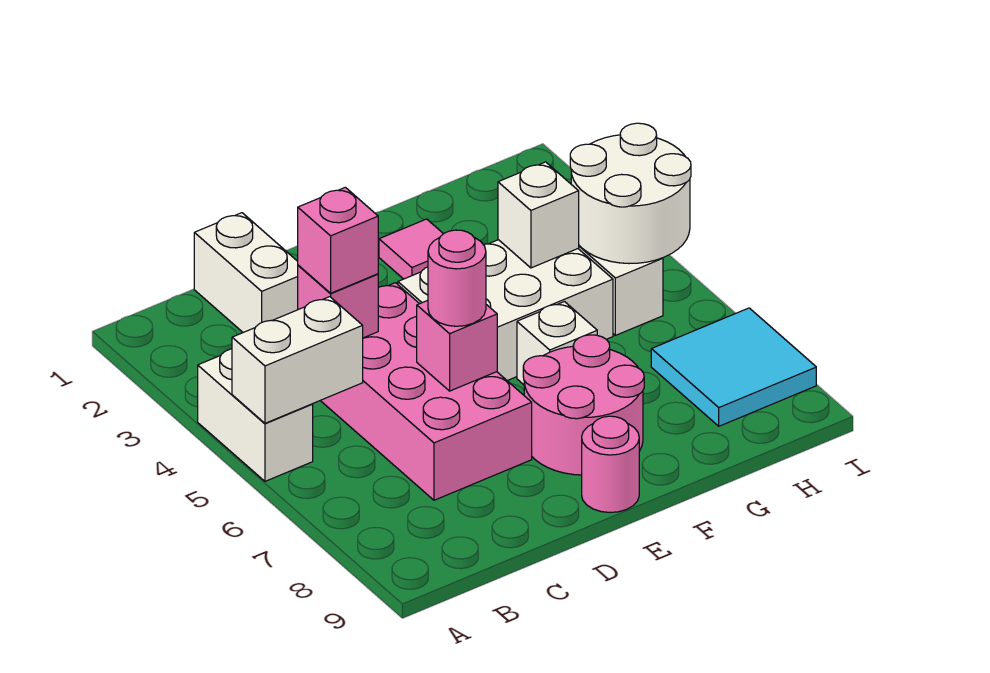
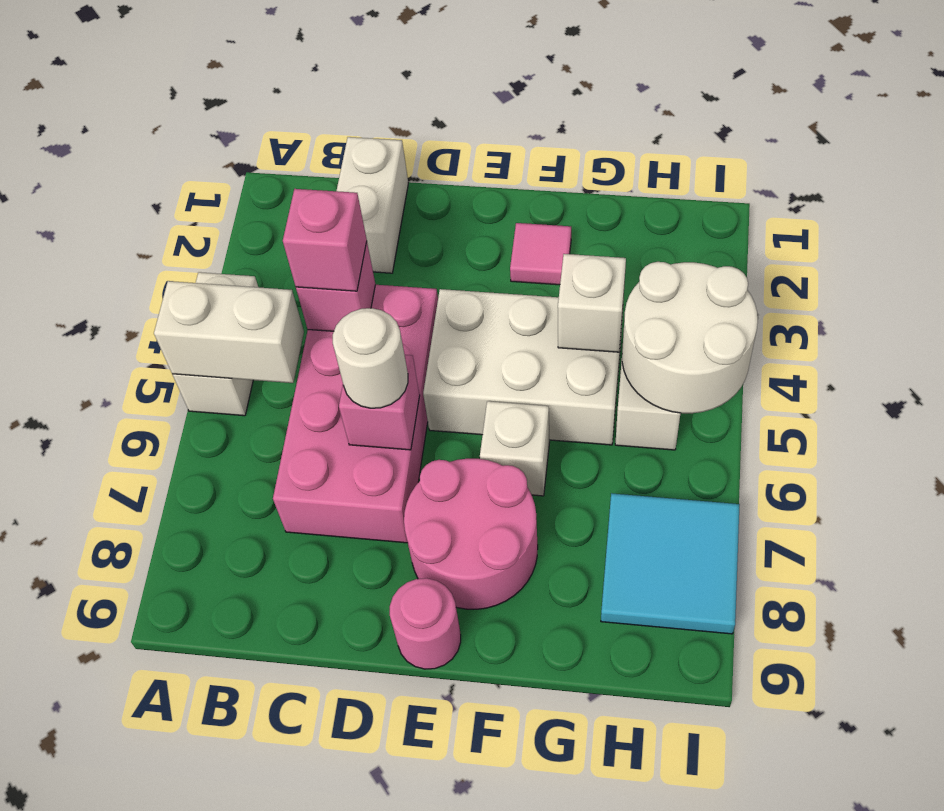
pink round brick D6 level 3 -> white round brick D6 level 3

